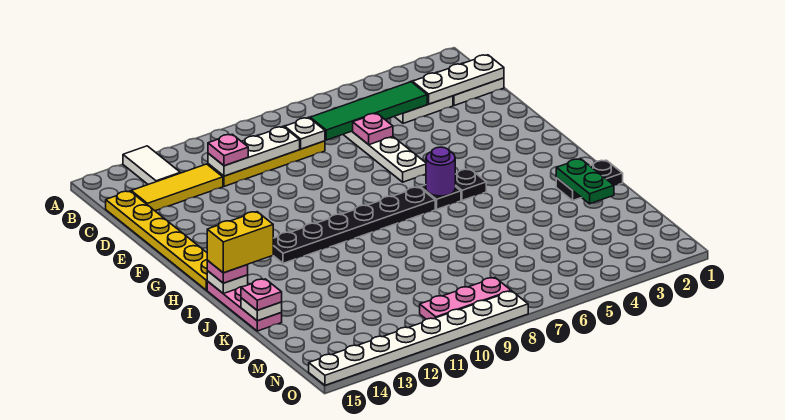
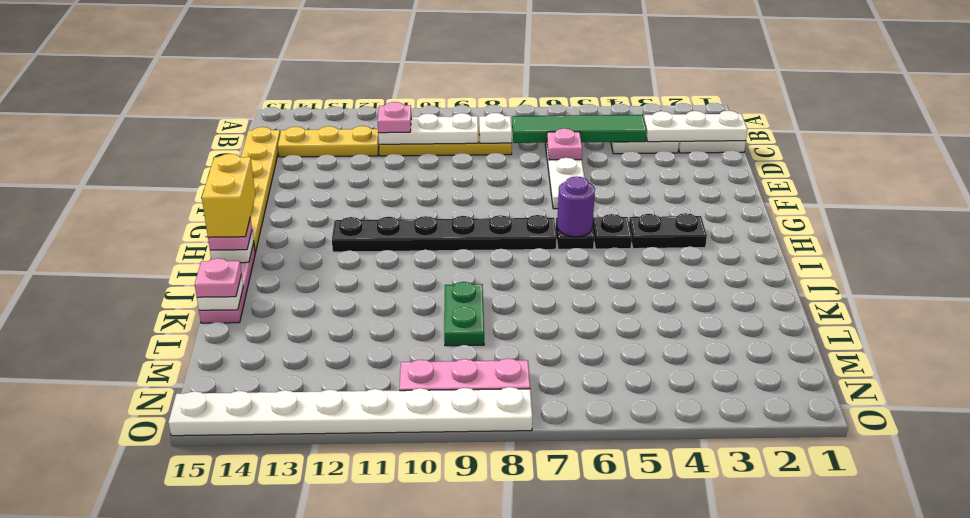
white tile A13:B13 level 1 -> none
yellow tile C12:C14 level 1 -> yellow plate C12:C14 level 1
yellow brick I14:I15 level 4 -> yellow brick H15:I15 level 4
black plate J1:J2 level 1 -> black plate H3:H4 level 1
green plate J2:K2 level 2 -> green plate K9:L9 level 1

